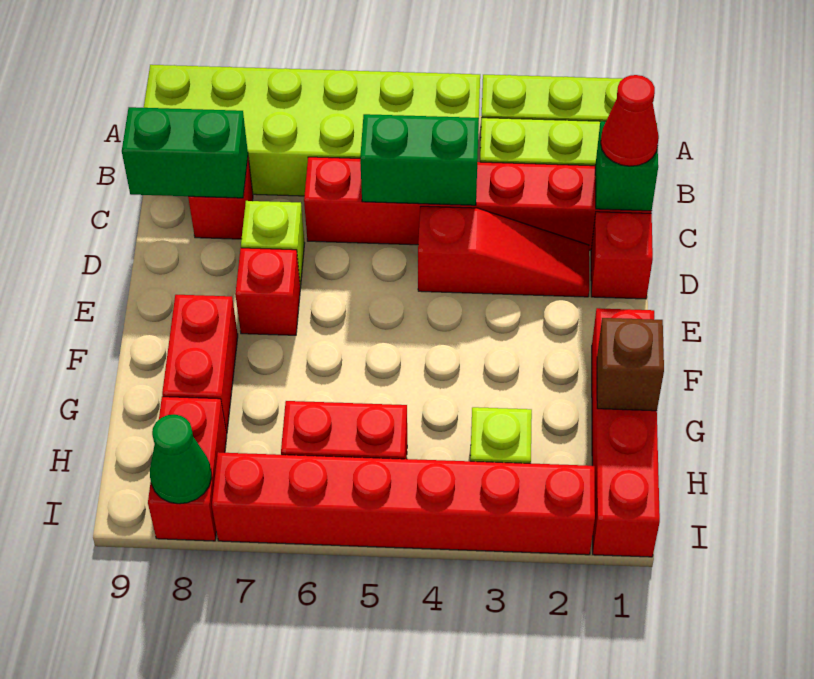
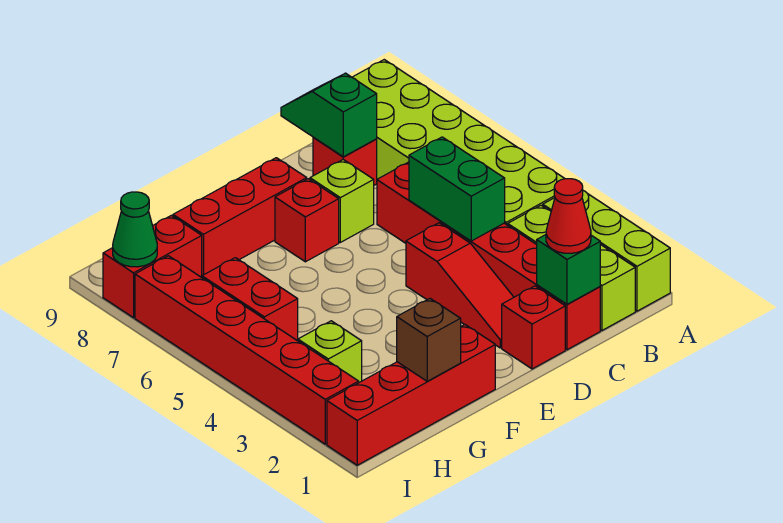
green brick C8:C9 level 2 -> green slope C8:C9 level 2 top 8
red brick F8:G8 level 1 -> red brick E8:G8 level 1

